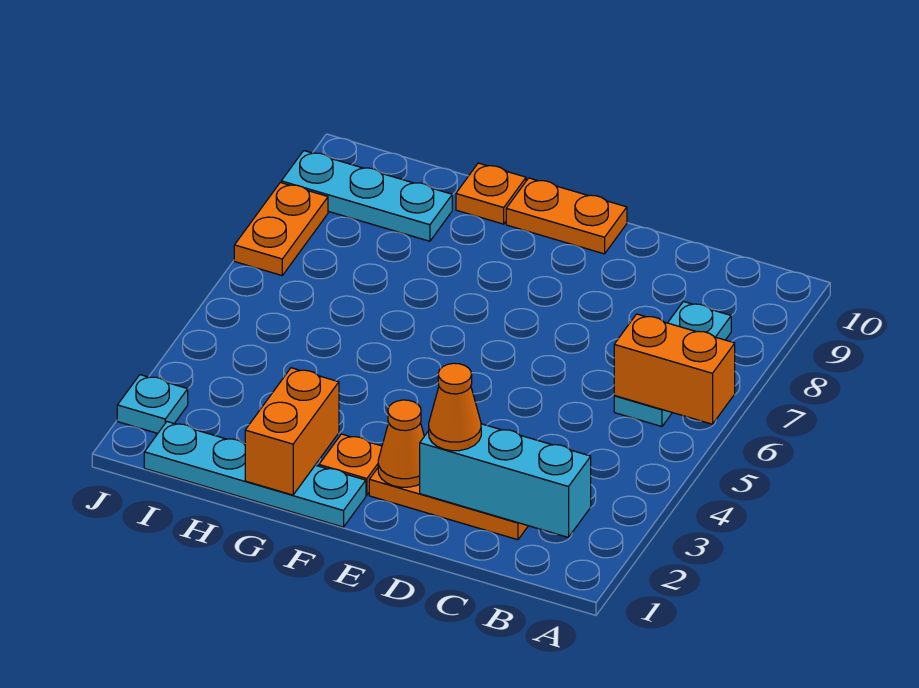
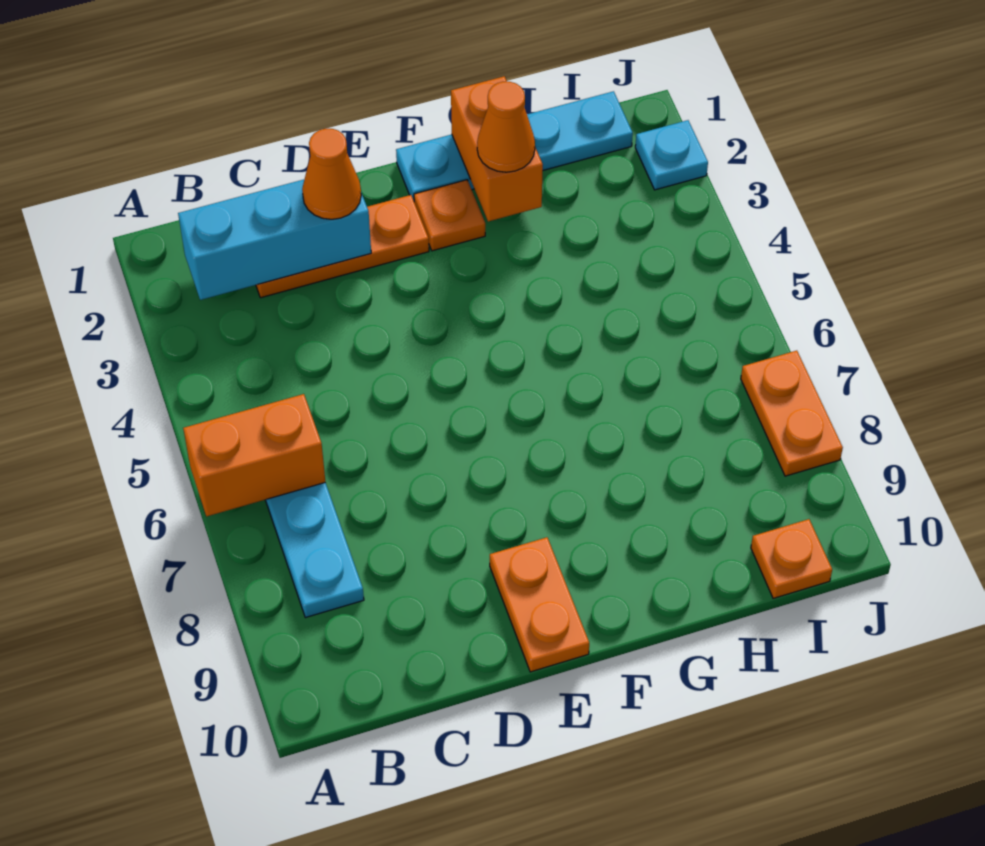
orange cone E2 level 2 -> orange cone G2 level 3
orange plate E10:F10 level 1 -> orange plate E9:E10 level 1
orange plate G10 level 1 -> orange plate I10 level 1
cyan plate H9:J9 level 1 -> none

